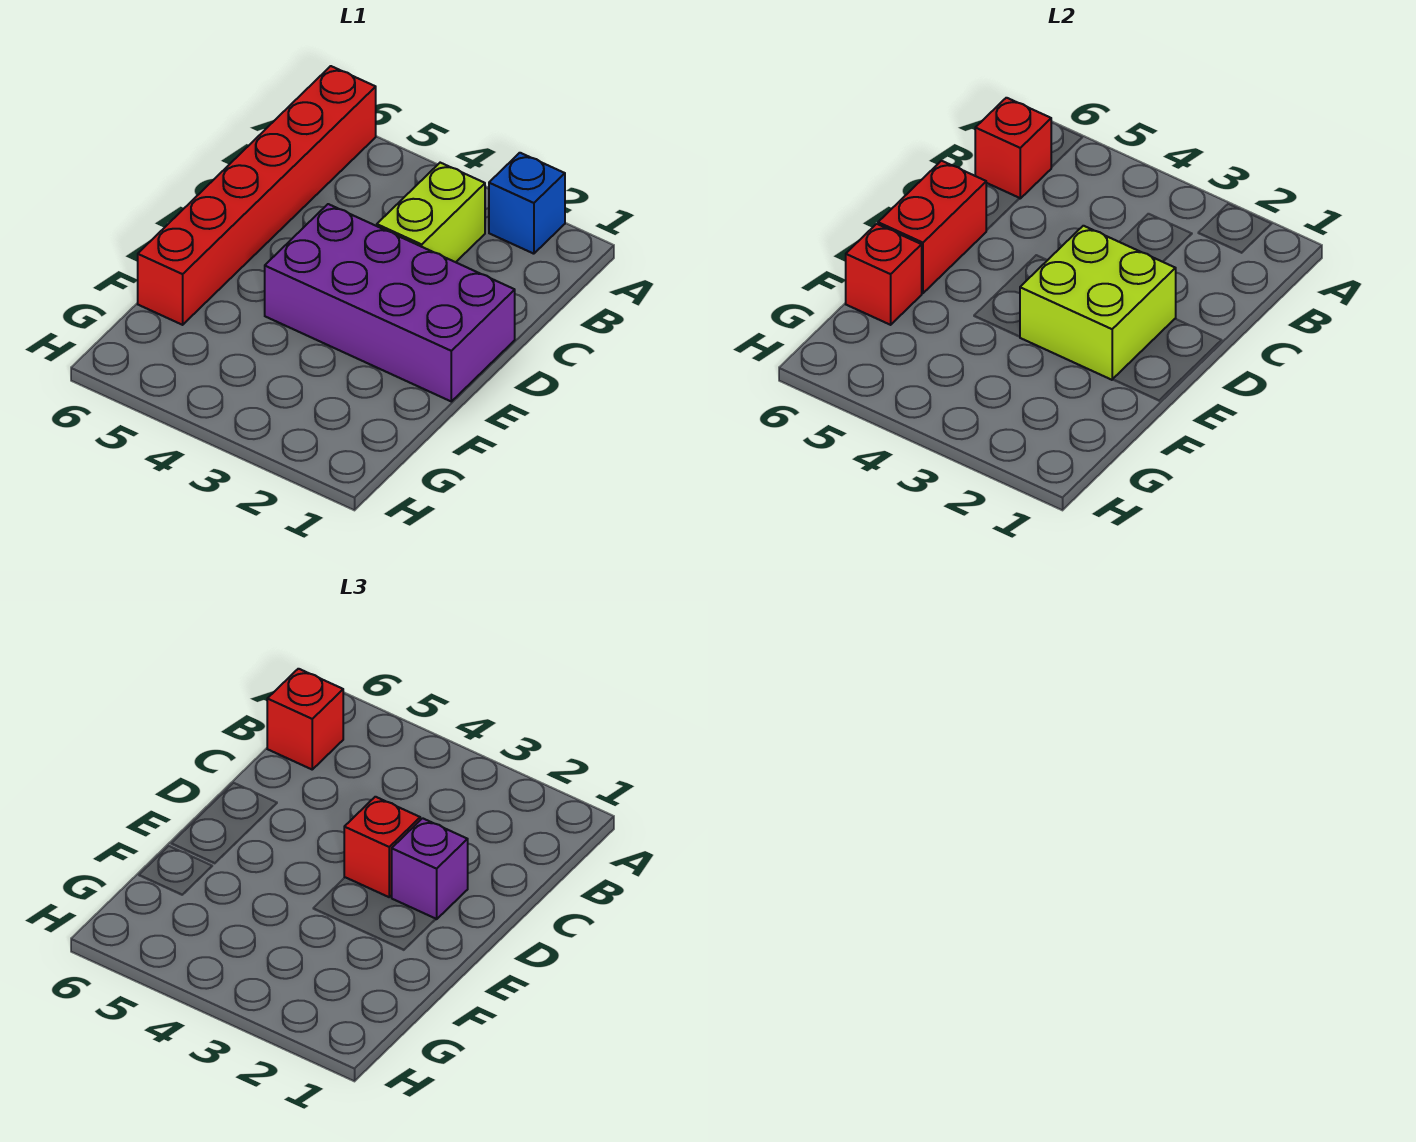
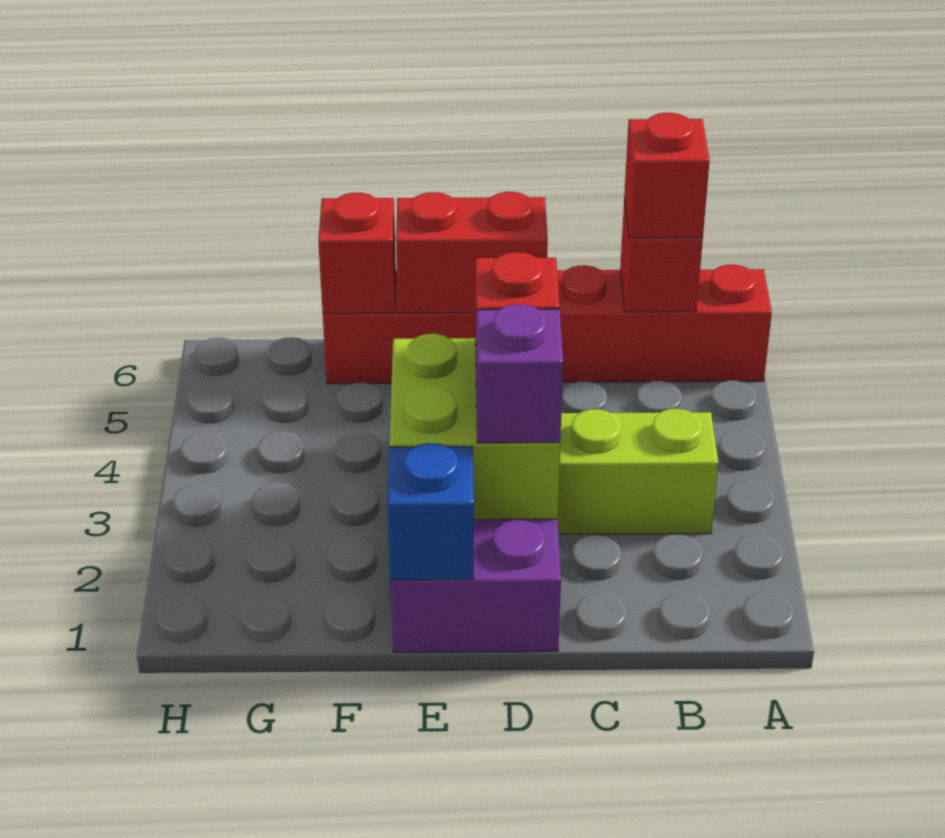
blue brick A2 level 1 -> blue brick E1 level 2

